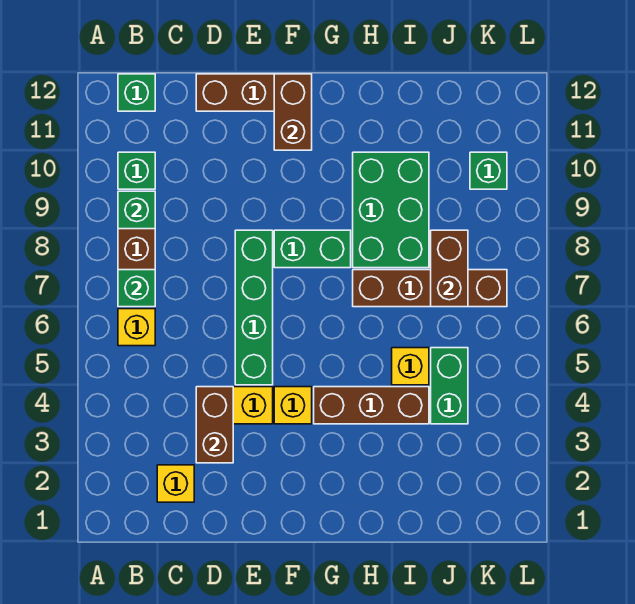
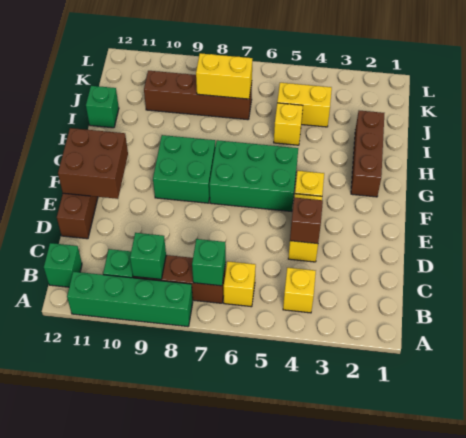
yellow brick C2 level 1 -> yellow brick B4 level 1
brown brick D3:D4 level 2 -> brown brick D4 level 2
green brick E5:E8 level 1 -> green brick A8:A11 level 1
green brick F8:G8 level 1 -> green brick F8:G9 level 1
brown brick F11:F12 level 2 -> brown brick E11:F12 level 2
brown brick G4:I4 level 1 -> brown brick G2:I2 level 1
brown brick H7:K7 level 1 -> brown brick J7:J10 level 1
green brick H8:I10 level 1 -> green brick F5:G7 level 1
green brick J4:J5 level 1 -> yellow brick J4:J5 level 1
brown brick J7:J8 level 2 -> yellow brick J7:J8 level 2
green brick K10 level 1 -> green brick I12 level 1

